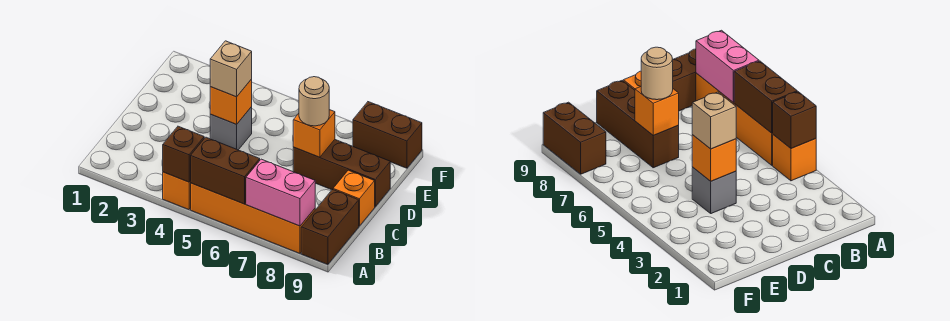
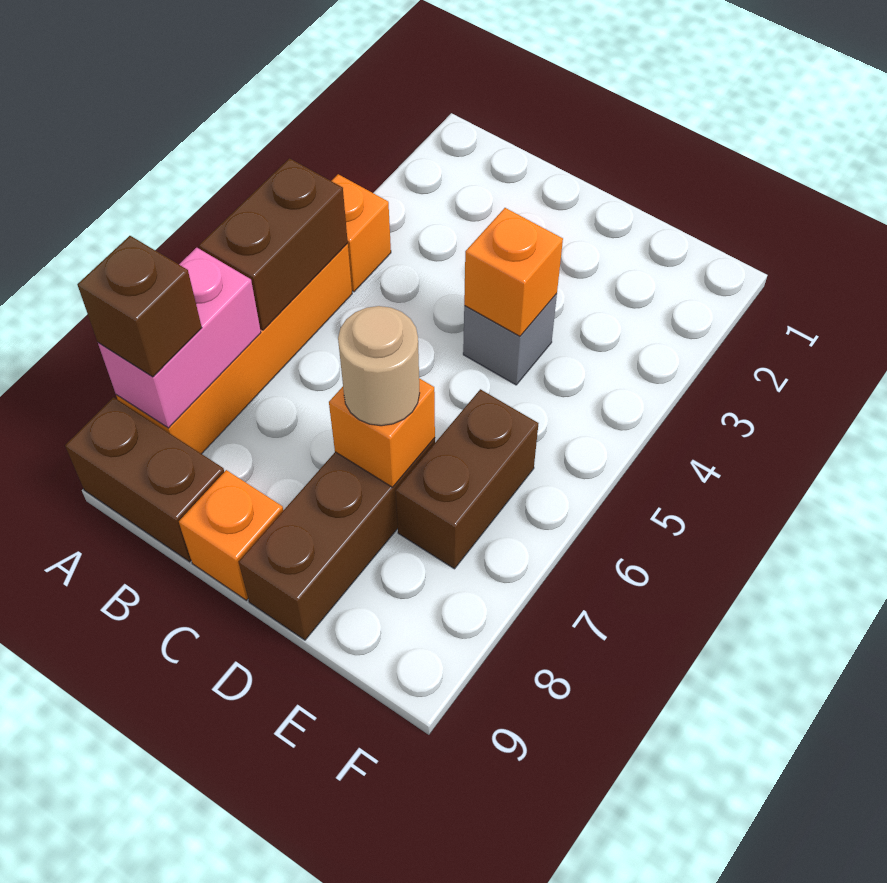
brown brick A4 level 2 -> brown brick A8 level 3
tan brick D4 level 3 -> none
brown brick F8:F9 level 1 -> brown brick E6:E7 level 1

